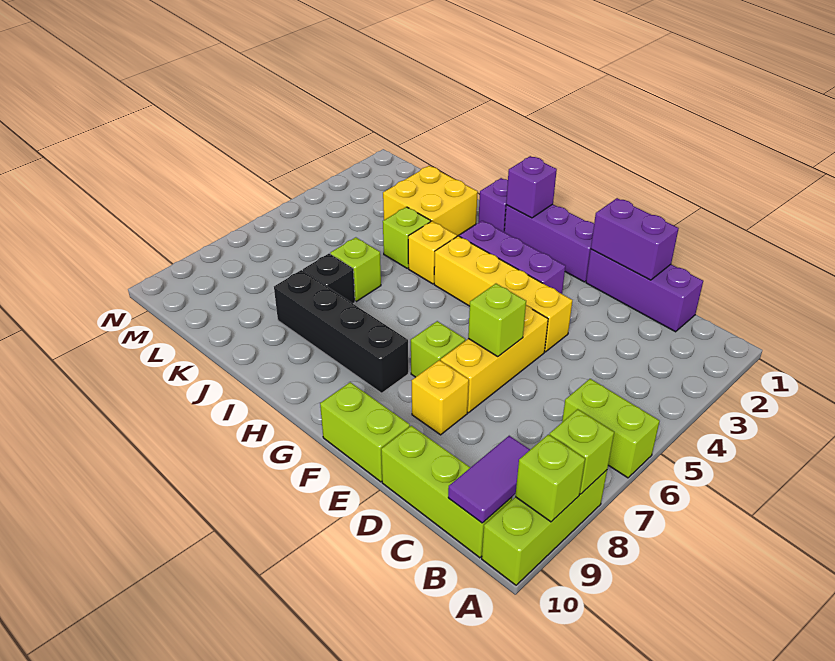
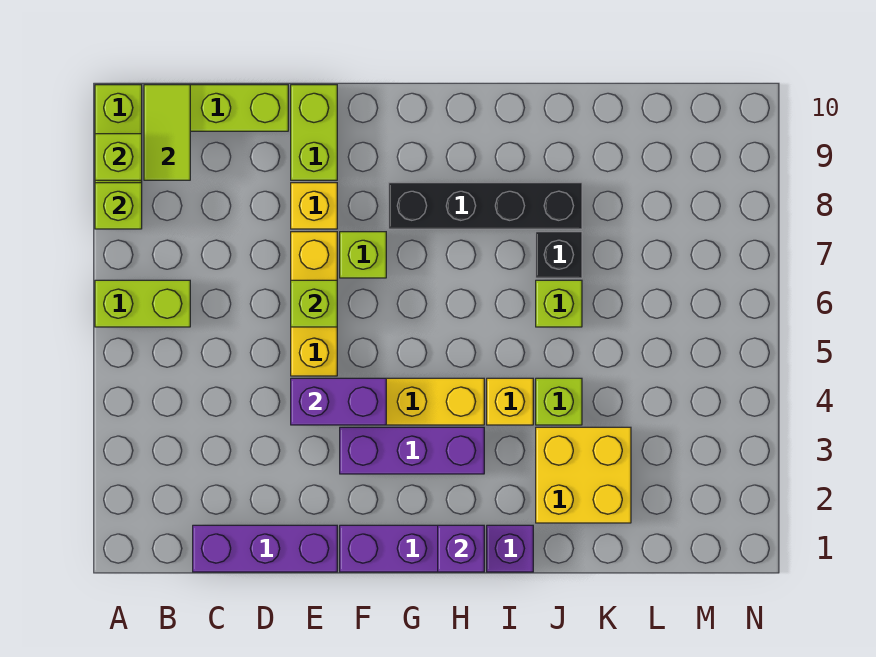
purple tile B9:B10 level 2 -> lime tile B9:B10 level 2
purple brick D1:E1 level 2 -> purple brick E4:F4 level 2
lime brick E10:F10 level 1 -> lime brick E9:E10 level 1

